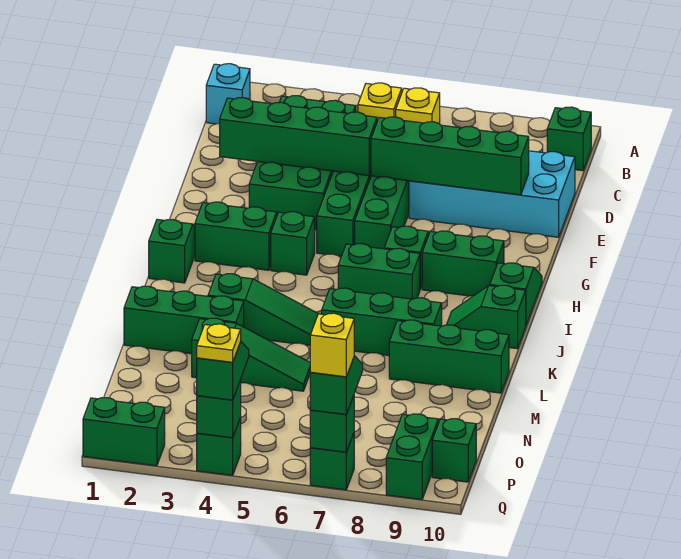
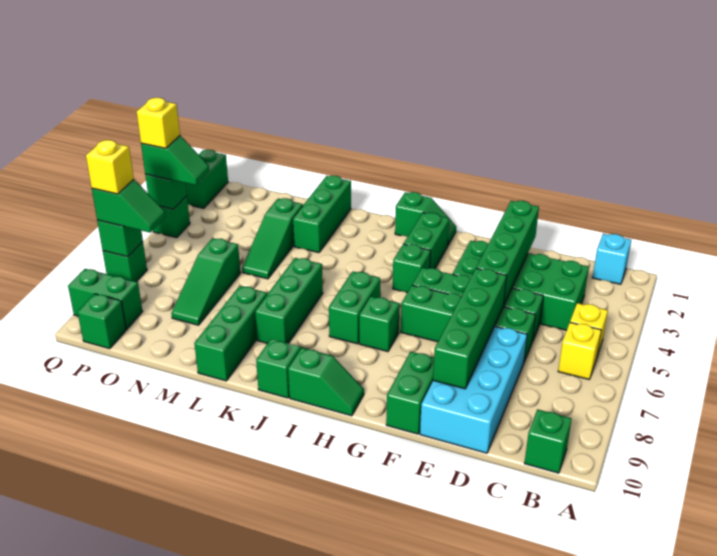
green brick H8:H9 level 1 -> green brick F9:F10 level 1
green slope K3:K5 level 1 top 3 -> green slope N6:N8 level 1 top 6
yellow plate Q4 level 4 -> yellow brick Q4 level 4

